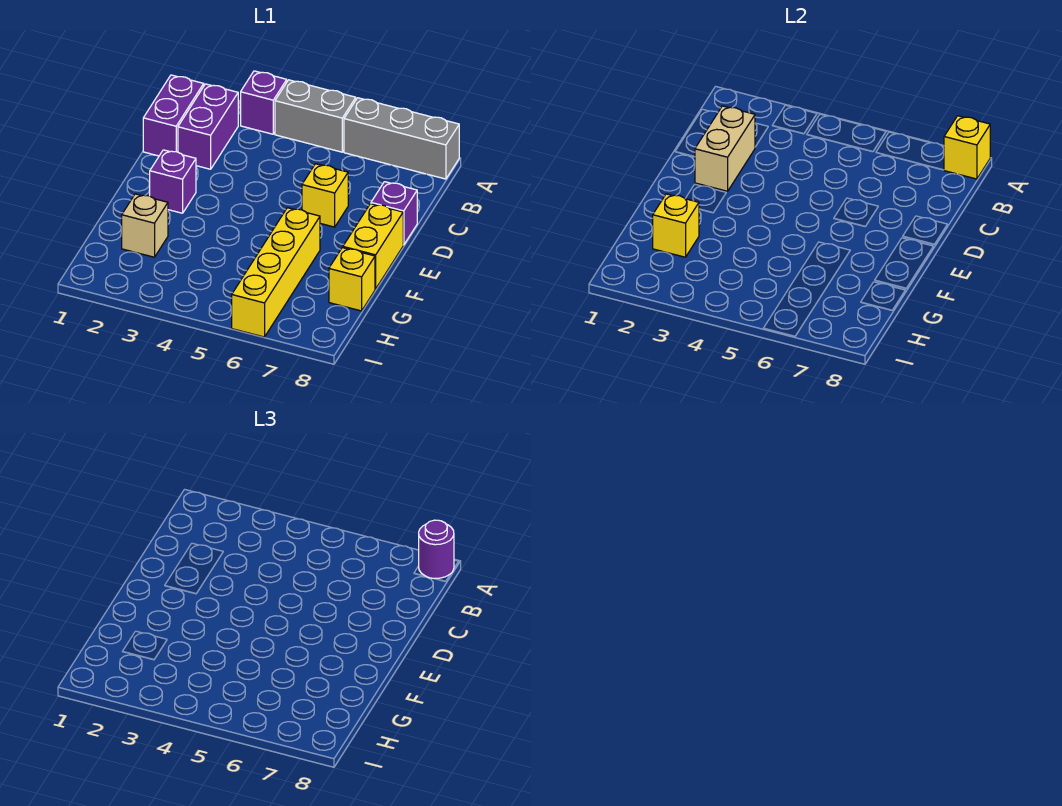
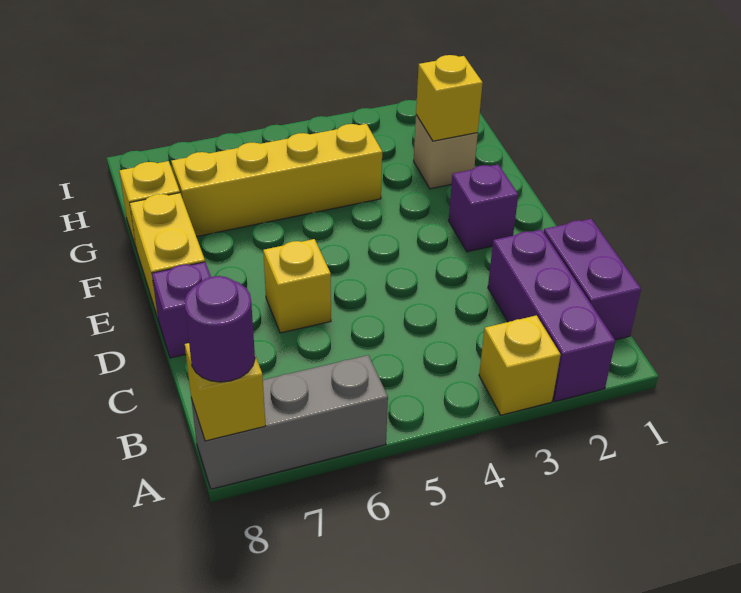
purple brick A3 level 1 -> yellow brick A3 level 1
grey brick A4:A5 level 1 -> none
purple brick B2:C2 level 1 -> purple brick A2:C2 level 1
tan brick C2:D2 level 2 -> none
yellow brick F6:I6 level 1 -> yellow brick G4:G7 level 1

